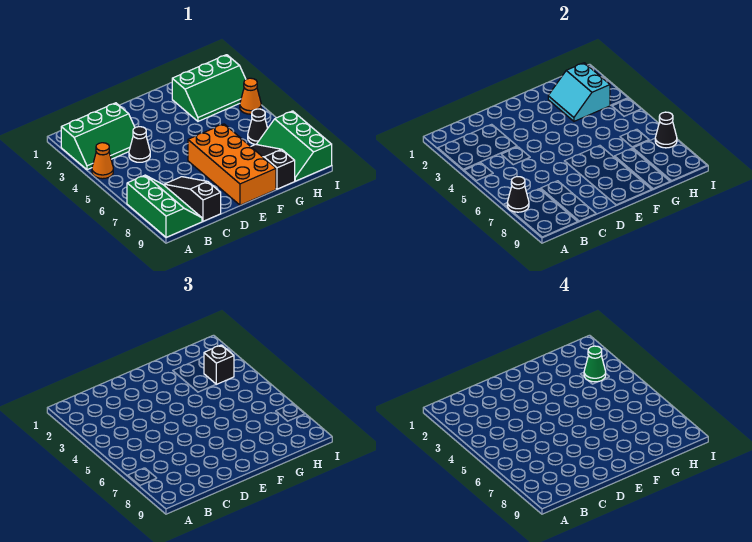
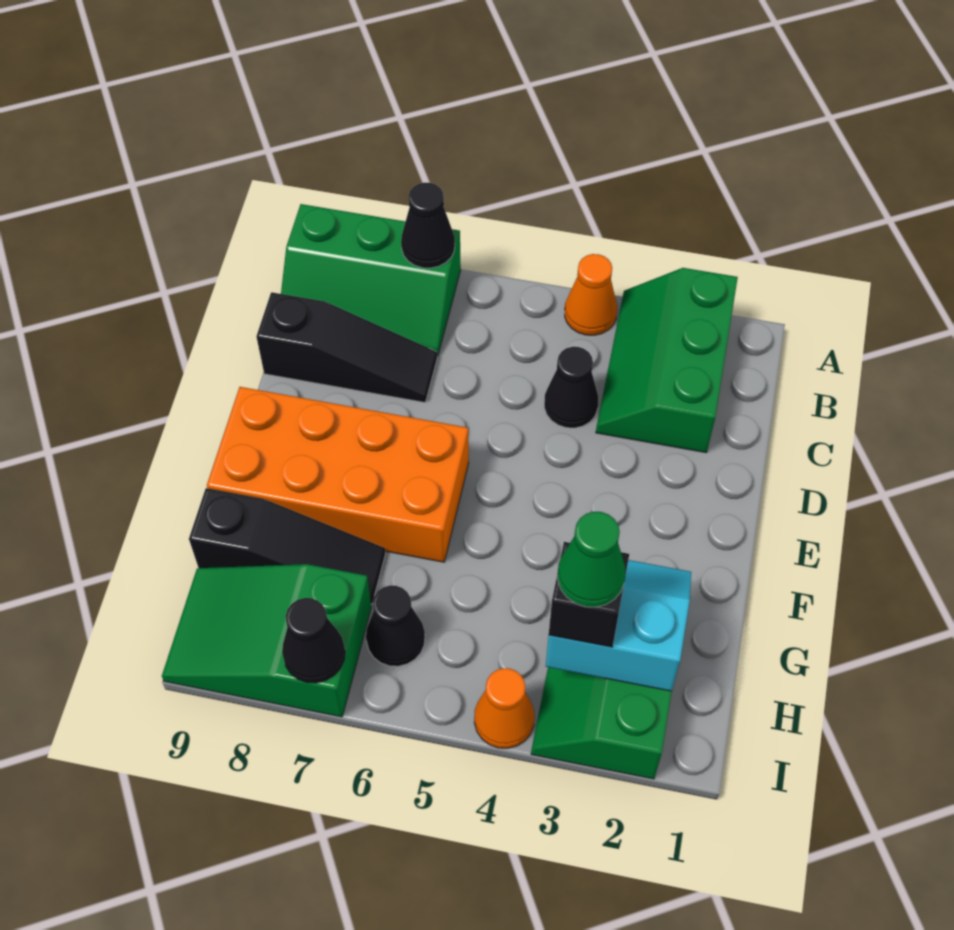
green slope H7:I9 level 1 top I -> green slope H7:I9 level 1 top 7

